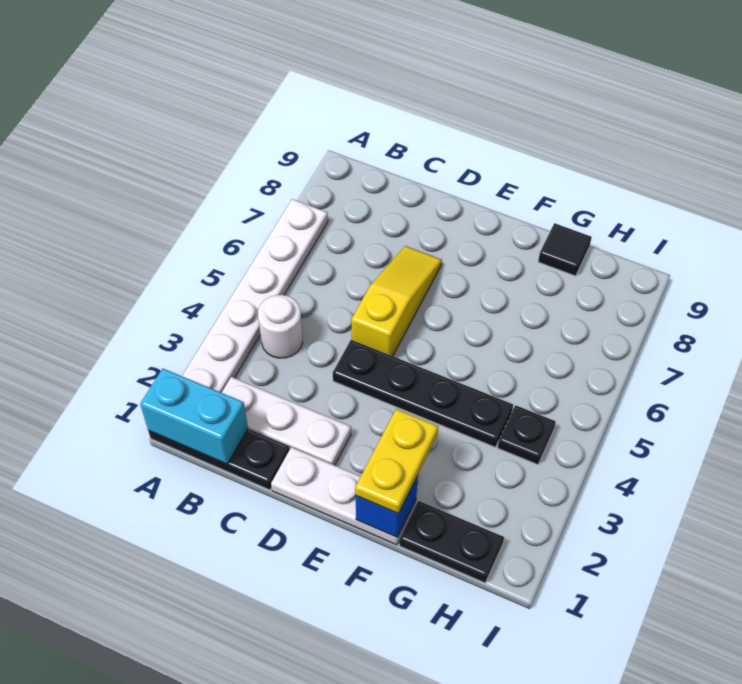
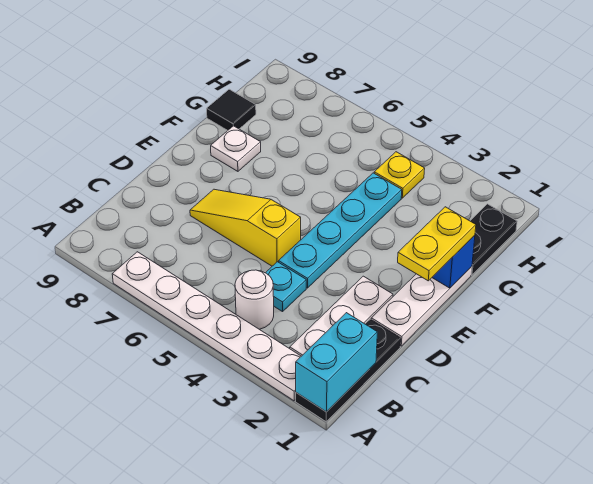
none -> cyan plate C4 level 1
black plate D4:G4 level 1 -> cyan plate D4:G4 level 1
yellow plate F1:F2 level 3 -> yellow plate E1:F1 level 3
none -> white plate F8 level 1
black plate H4 level 1 -> yellow plate H4 level 1

